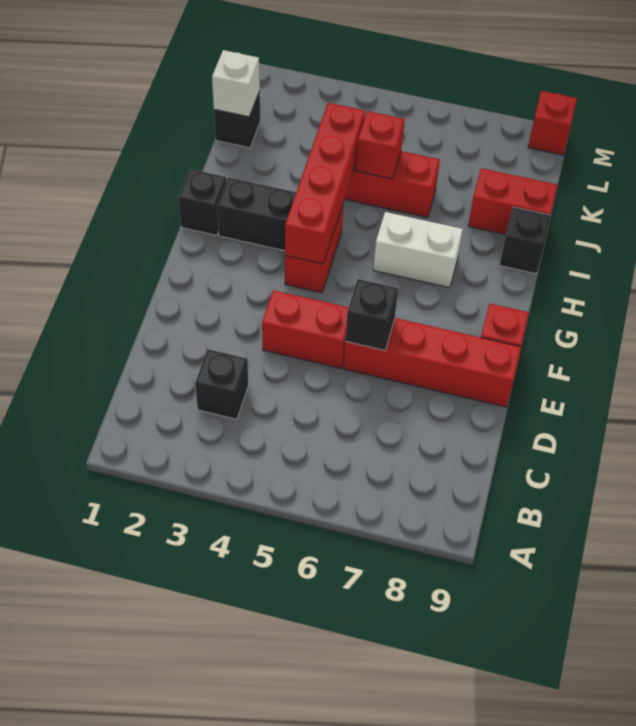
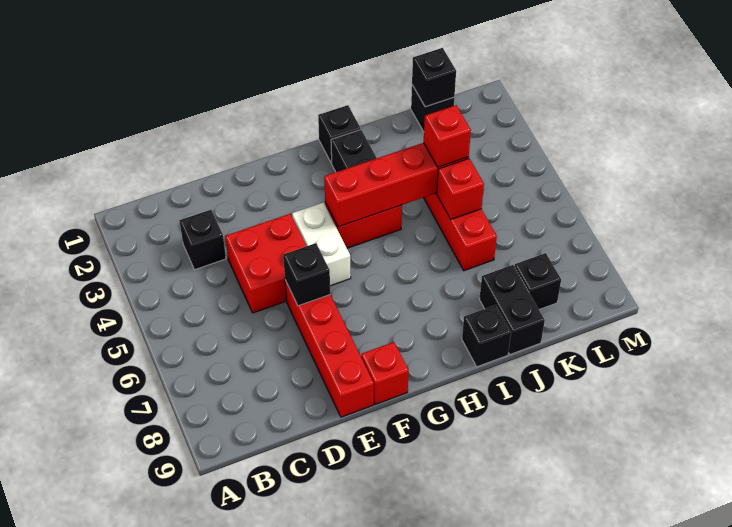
red brick E4:E5 level 1 -> red brick D4:E5 level 1
white brick H6:H7 level 1 -> white brick F4:F5 level 1
red brick J8:J9 level 1 -> black brick J8:J9 level 1
white brick K1 level 2 -> black brick K1 level 2
none -> black brick K8 level 1
red brick M9 level 1 -> red brick J4 level 3

